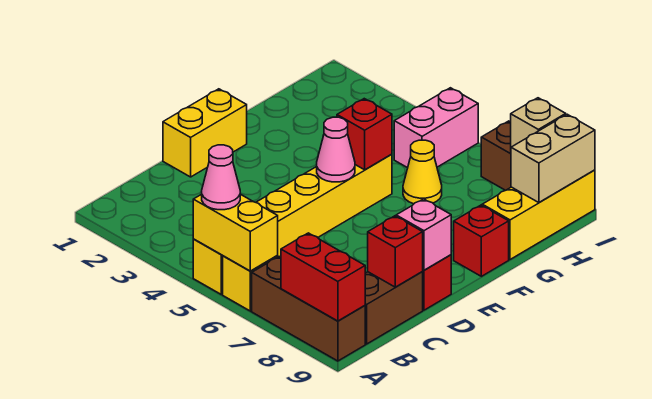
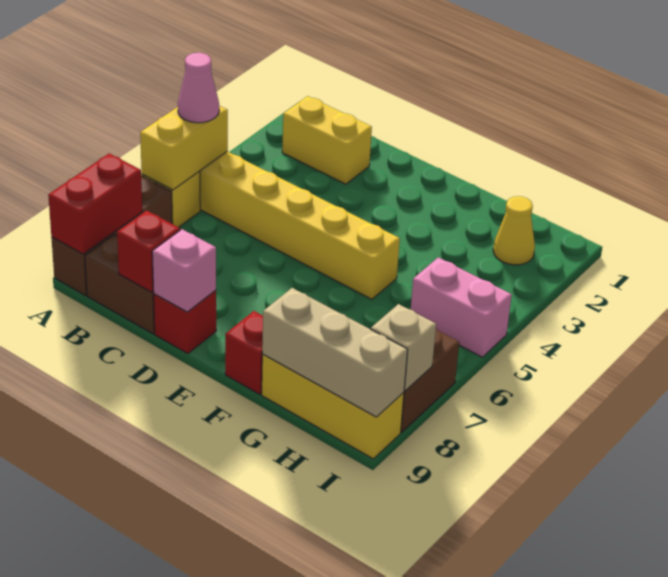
yellow brick D1:E1 level 1 -> yellow brick B2:C2 level 1
pink cone E5 level 2 -> none
red brick F5 level 2 -> none
yellow cone G6 level 1 -> yellow cone H2 level 1
tan brick H9:I9 level 2 -> tan brick G9:I9 level 2

